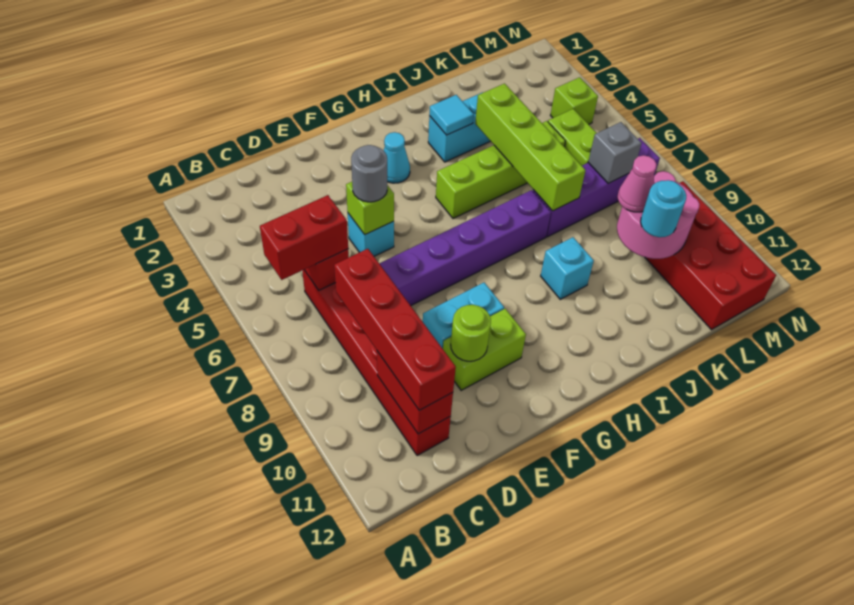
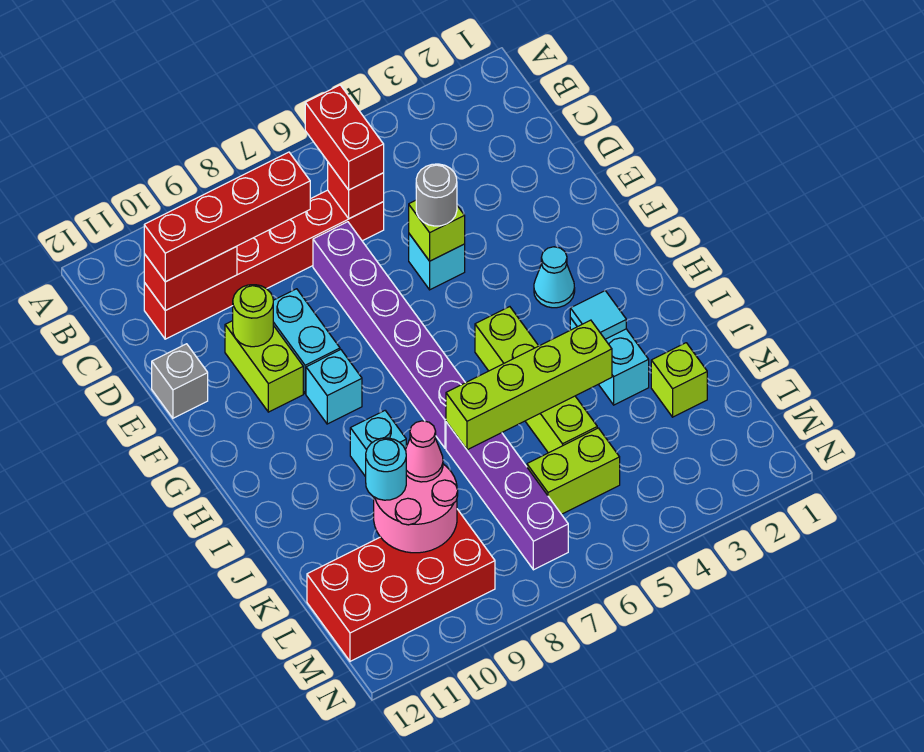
none -> cyan brick G9 level 1
grey brick L7 level 2 -> grey brick E12 level 1
lime brick M4 level 1 -> lime brick K2 level 1

